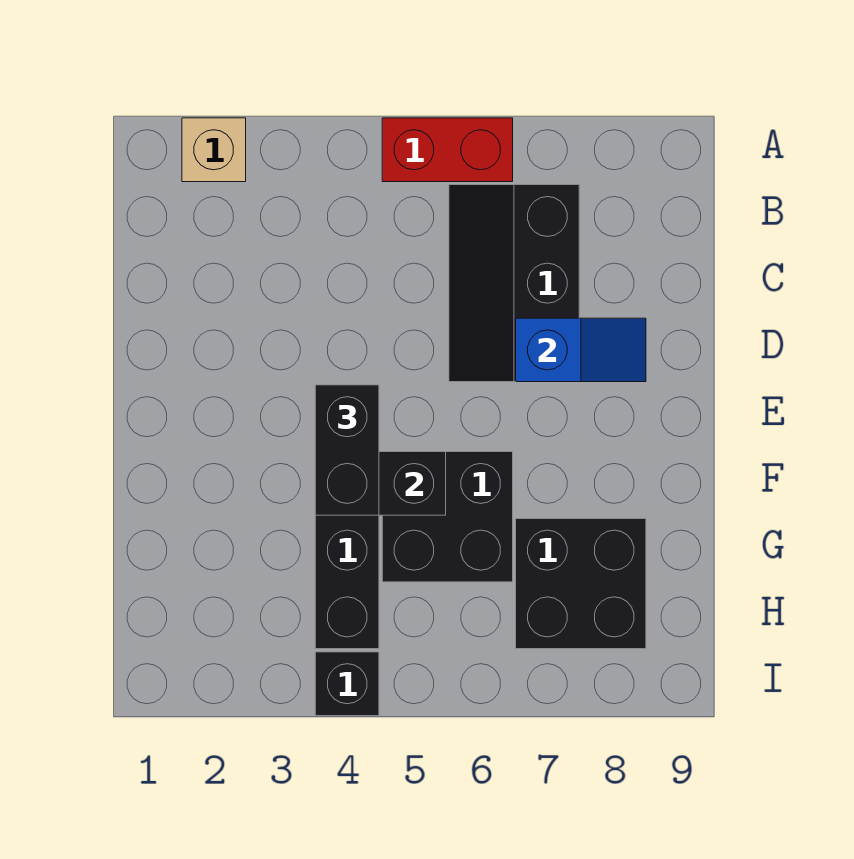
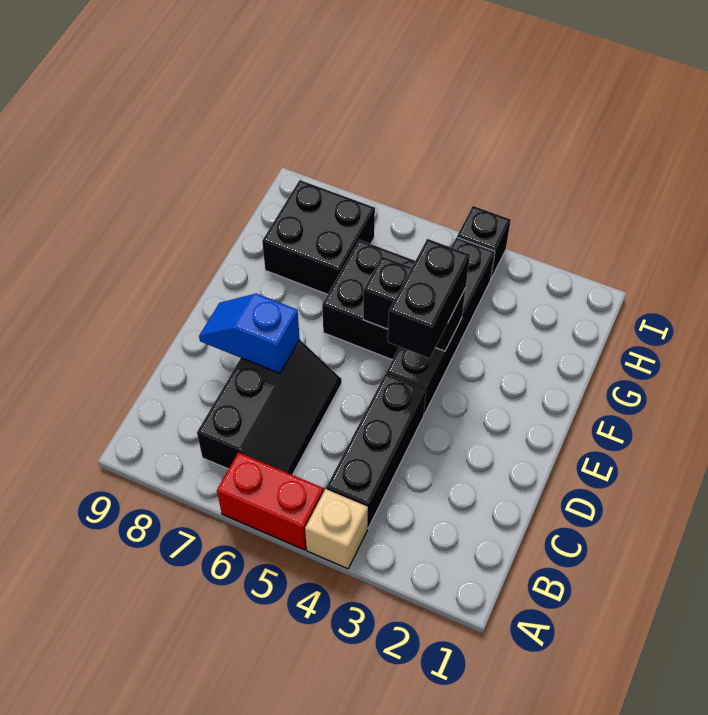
tan brick A2 level 1 -> tan brick A4 level 1
none -> black brick B4:D4 level 1

